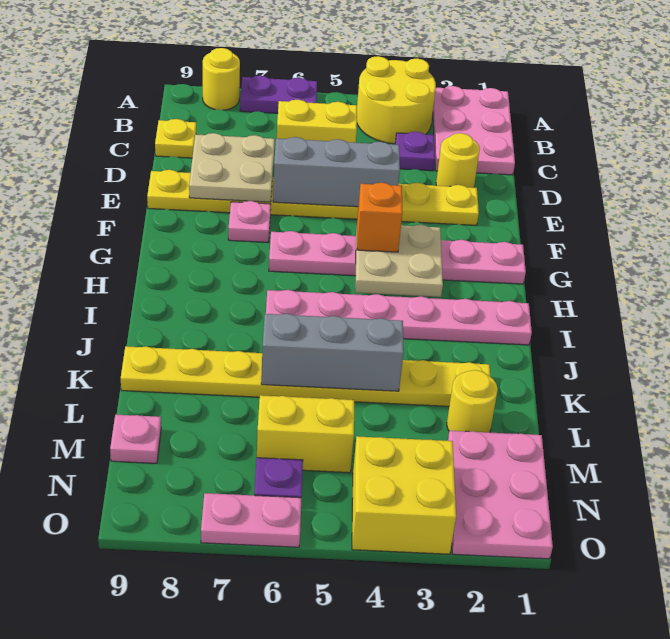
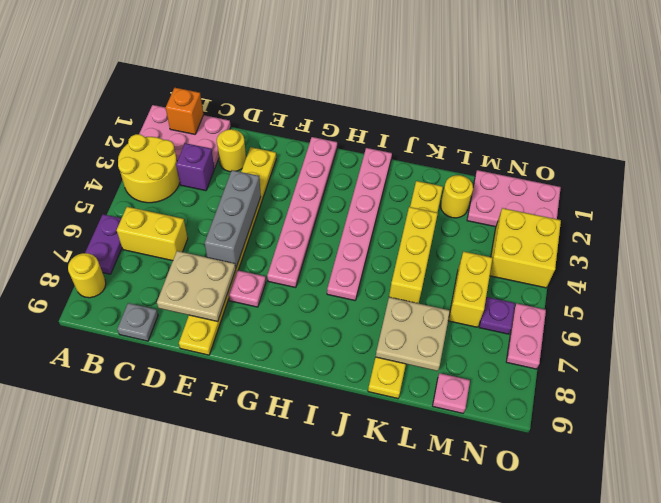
purple plate C3 level 1 -> purple brick C3 level 1
yellow brick C5:C6 level 1 -> yellow brick B6:C6 level 1
yellow plate C9 level 1 -> grey plate C9 level 1
tan plate G3:H4 level 2 -> tan plate K7:L8 level 2
orange brick G4 level 3 -> orange brick B1 level 2
grey brick K4:K6 level 2 -> yellow brick K4:K6 level 2

